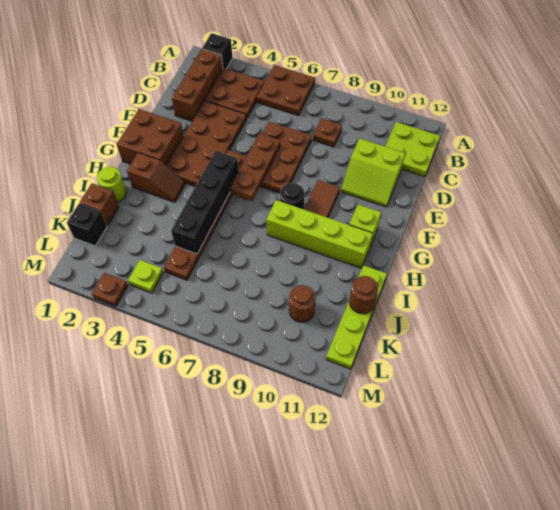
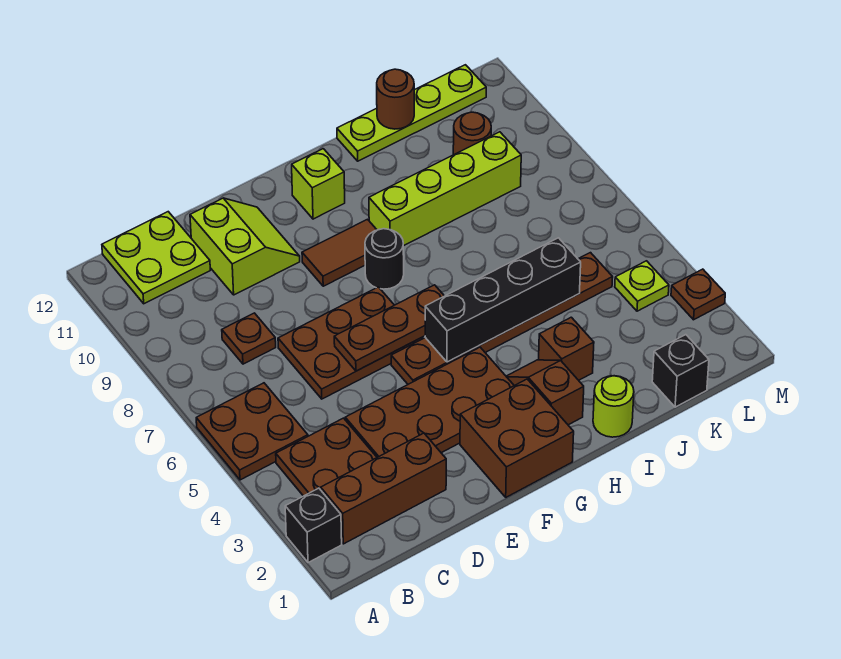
lime brick H8:H11 level 1 -> lime brick H9:K9 level 1
brown brick J1 level 1 -> brown brick I3 level 1

